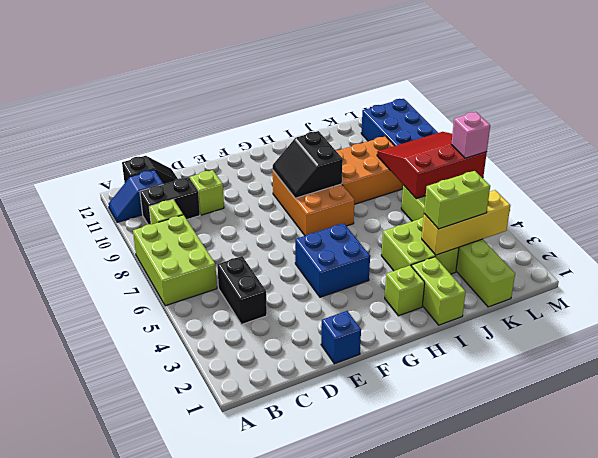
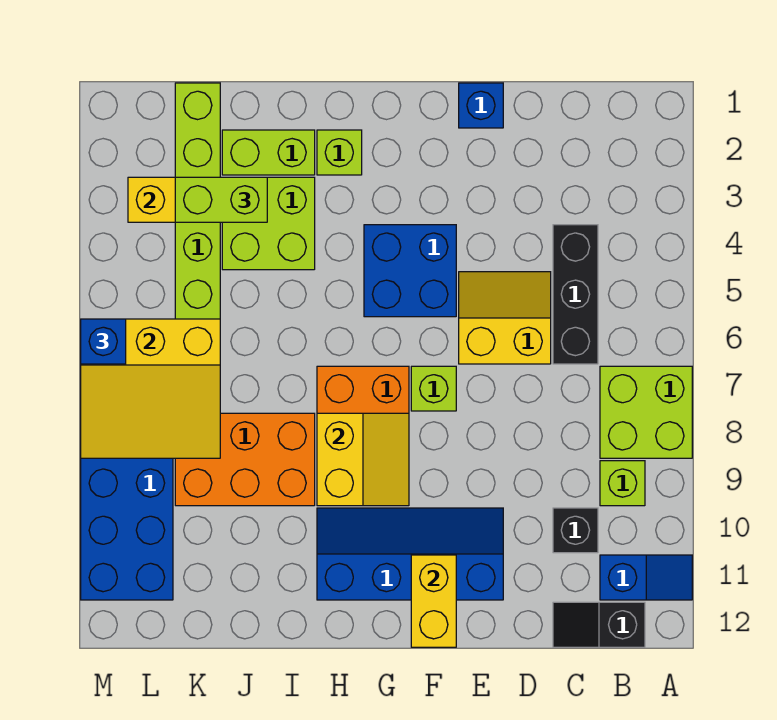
lime brick A6:B8 level 1 -> lime brick A7:B8 level 1
black brick B10:C10 level 1 -> black brick C10 level 1
black brick C4:C5 level 1 -> black brick C4:C6 level 1
none -> yellow slope D5:E6 level 1 top 6
lime brick D10 level 1 -> lime brick F7 level 1
none -> blue slope E10:H11 level 1 top 11
none -> yellow brick F11:F12 level 2
black slope G8:H9 level 2 top H -> yellow slope G8:H9 level 2 top H
lime brick I1:I2 level 1 -> lime brick I2:J2 level 1
red slope K6:M8 level 2 top 6 -> yellow slope K6:M8 level 2 top 6
pink brick M6 level 3 -> blue brick M6 level 3

